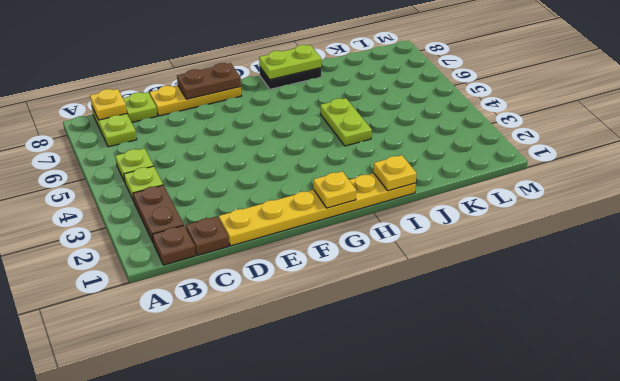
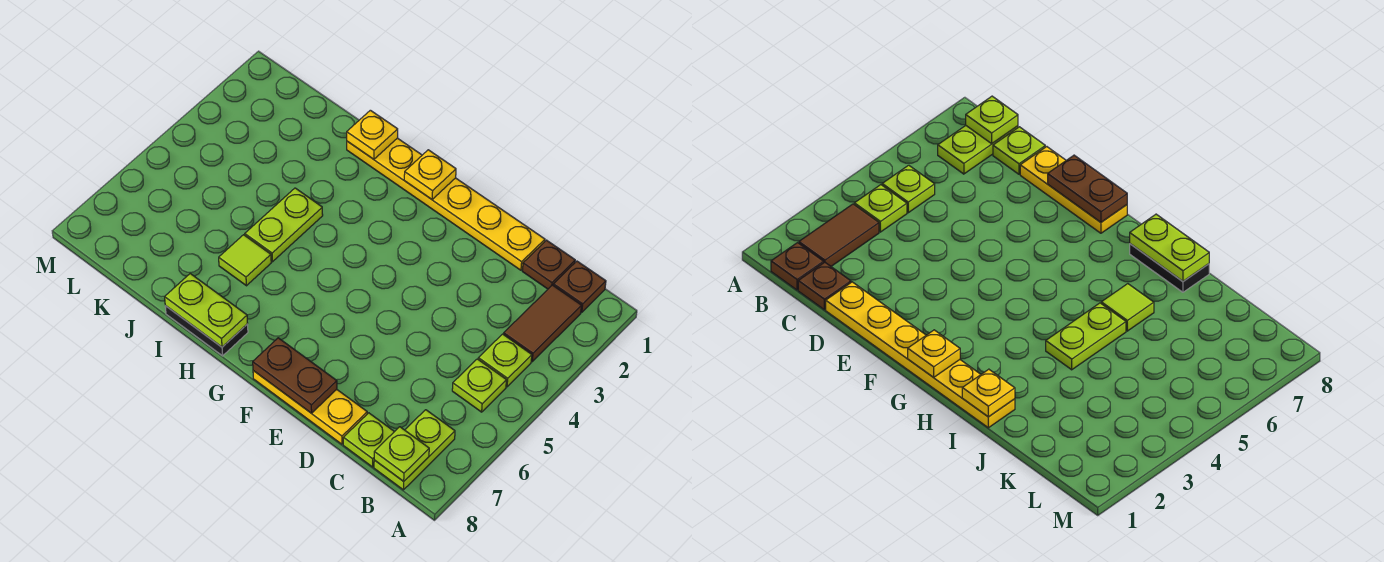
brown plate B2:B3 level 1 -> brown tile B2:B3 level 1
yellow plate B8 level 2 -> lime plate B8 level 2
none -> lime tile I6 level 1

